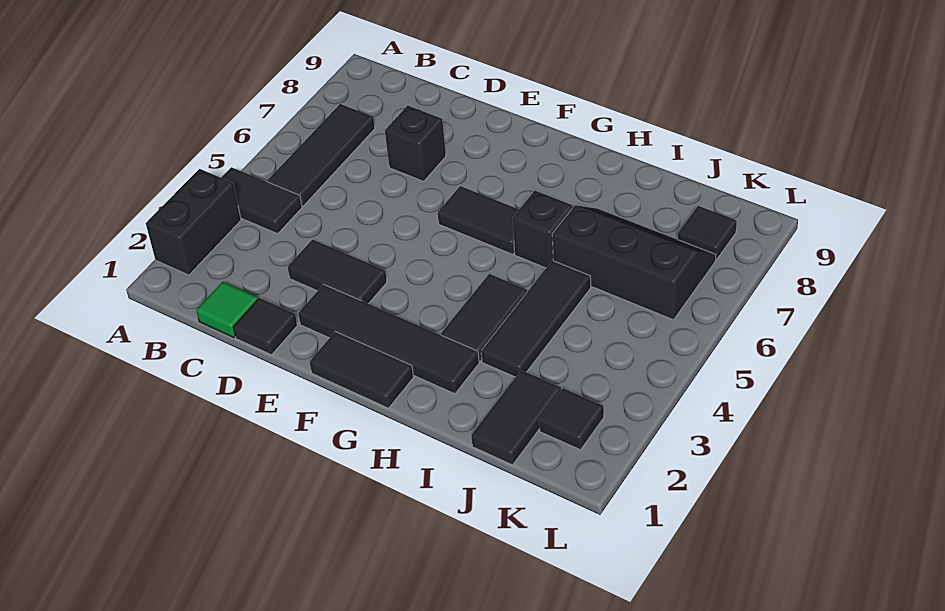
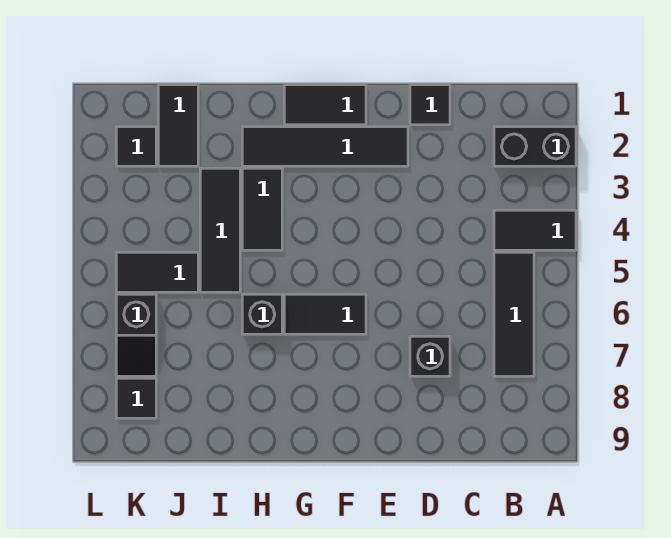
black brick A2:A3 level 1 -> black brick A2:B2 level 1
green tile C1 level 1 -> none
black tile D3:E3 level 1 -> black tile J5:K5 level 1
black slope I6:K7 level 1 top 6 -> black slope K6:K7 level 1 top 6

